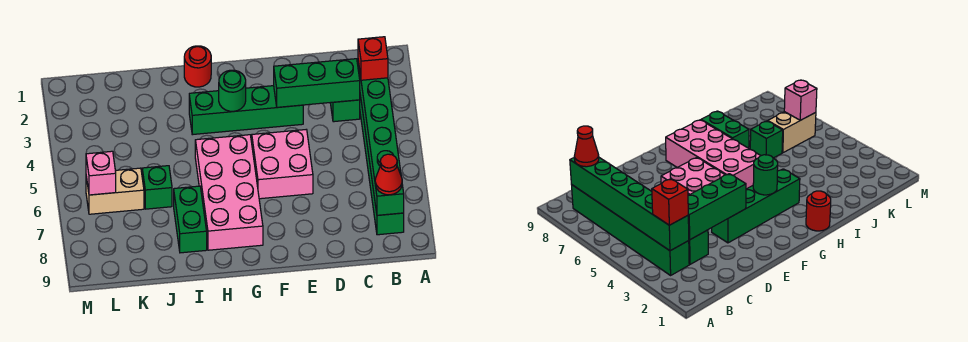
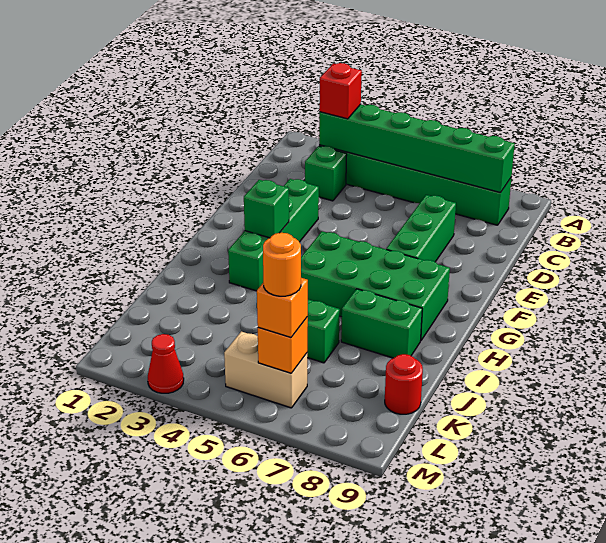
red cone B8 level 3 -> red cone M3 level 1
green brick C3:E3 level 2 -> green brick D7:F7 level 1
pink brick E5:F6 level 1 -> none
green round brick G3 level 2 -> green brick G3 level 2
pink brick G5:H8 level 1 -> green brick G5:H8 level 1
red round brick H1 level 1 -> red round brick K9 level 1
tan brick K6:L6 level 1 -> tan brick L5:L6 level 1
pink brick L6 level 2 -> orange brick L6 level 2
none -> orange brick L6 level 3
none -> orange round brick L6 level 4

